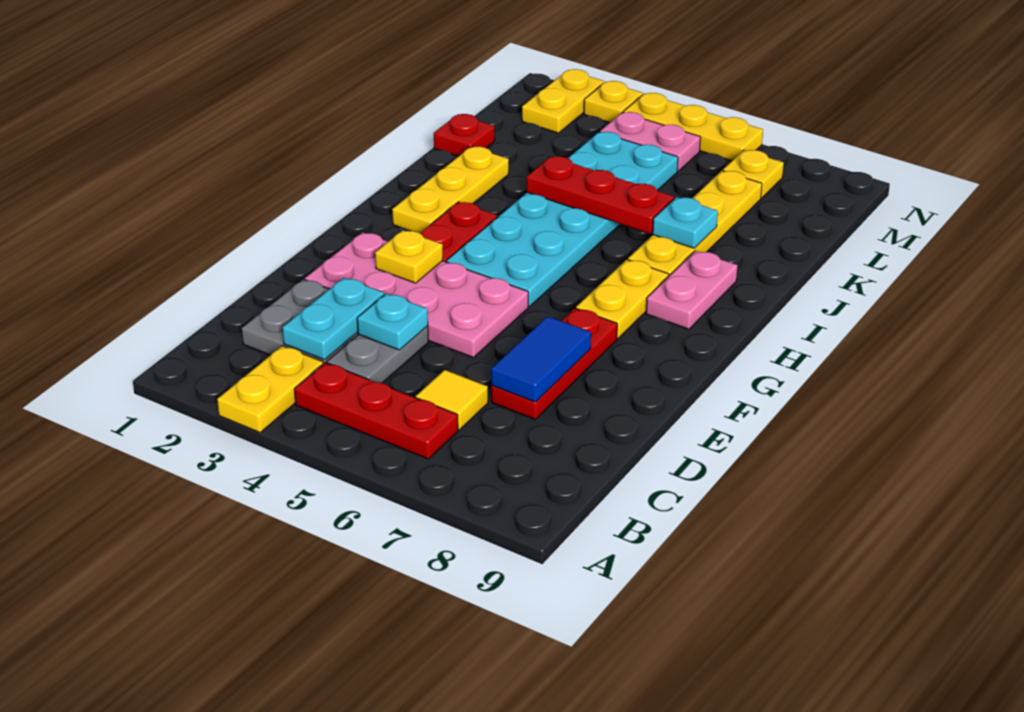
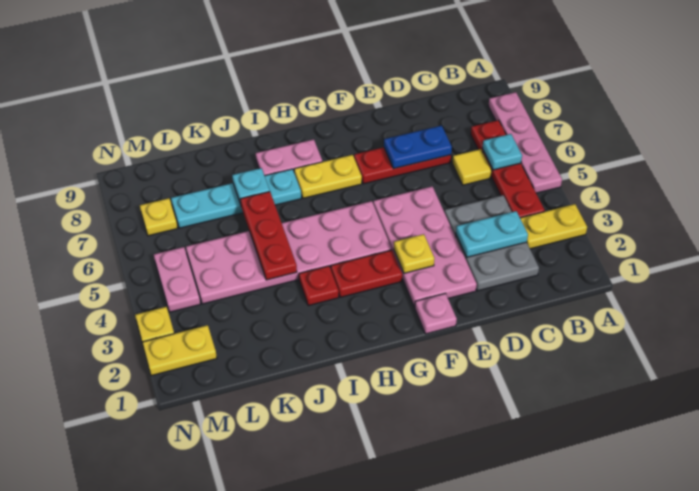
none -> pink plate A5:A8 level 1
red plate B4:B6 level 1 -> red plate B4:B7 level 1
cyan plate D4 level 2 -> cyan plate B6 level 2
blue tile D7:E7 level 2 -> blue plate D7:E7 level 2
none -> pink plate F1 level 1
cyan plate G4:L5 level 1 -> pink plate G4:L5 level 1
yellow plate H2:J2 level 1 -> none
yellow plate I7:L7 level 1 -> cyan plate I7:L7 level 1
red plate K1 level 1 -> red plate I3 level 1
yellow plate N4:N6 level 1 -> none

